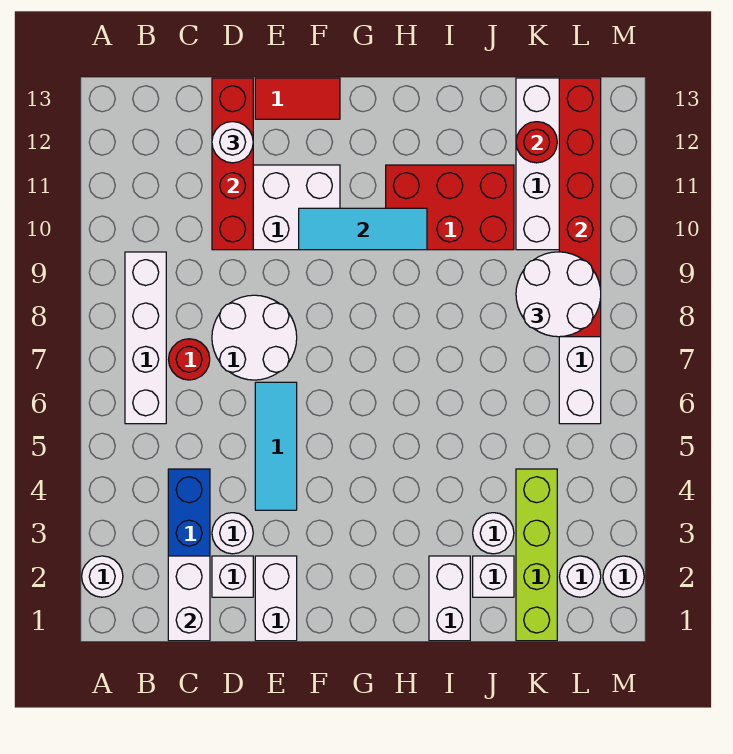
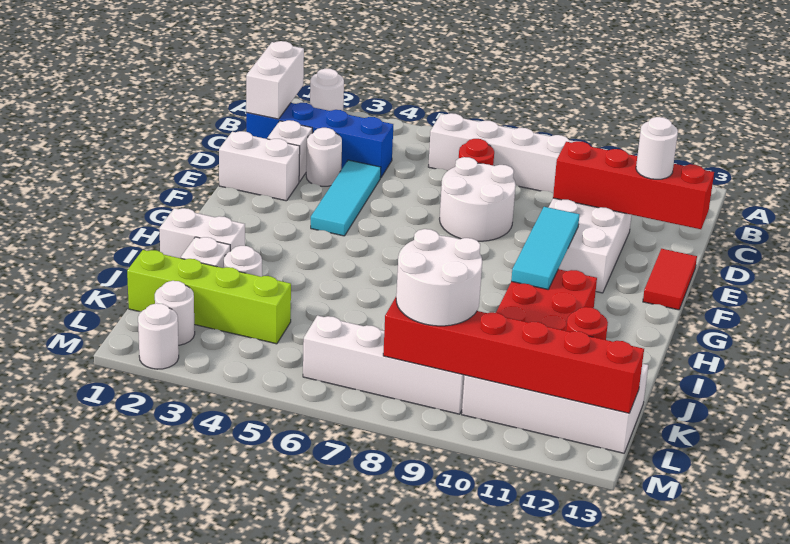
white brick C1:C2 level 2 -> white brick B1:C1 level 2
cyan tile E4:E6 level 1 -> cyan tile D4:F4 level 1

